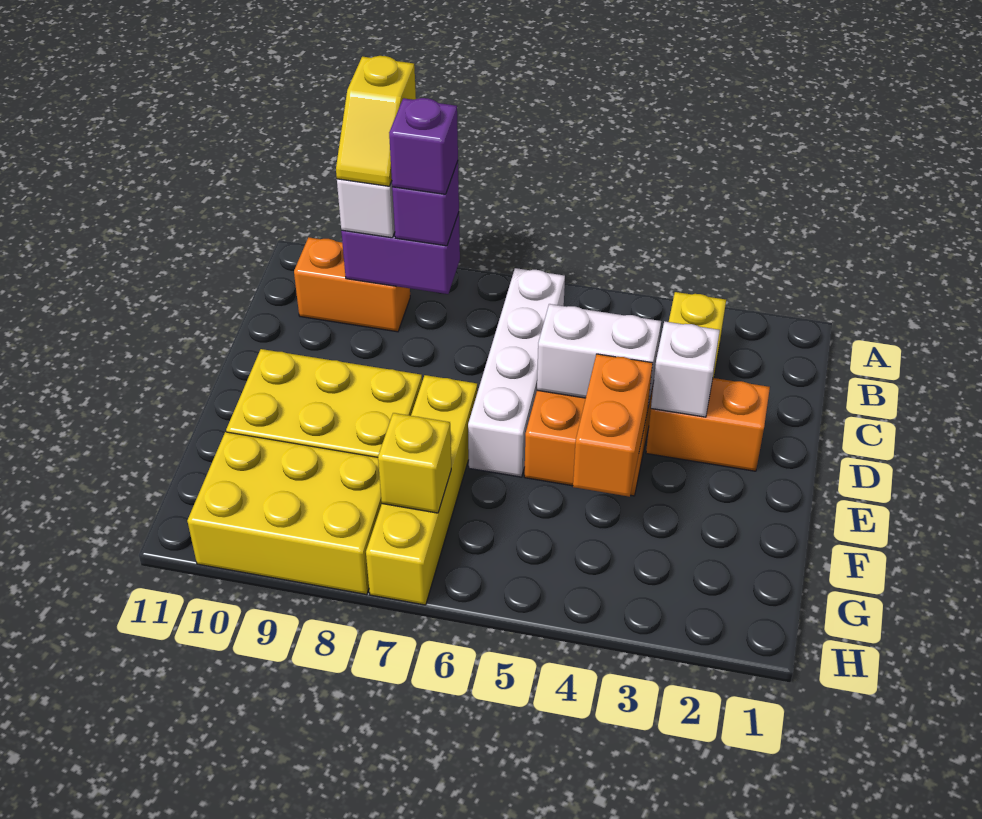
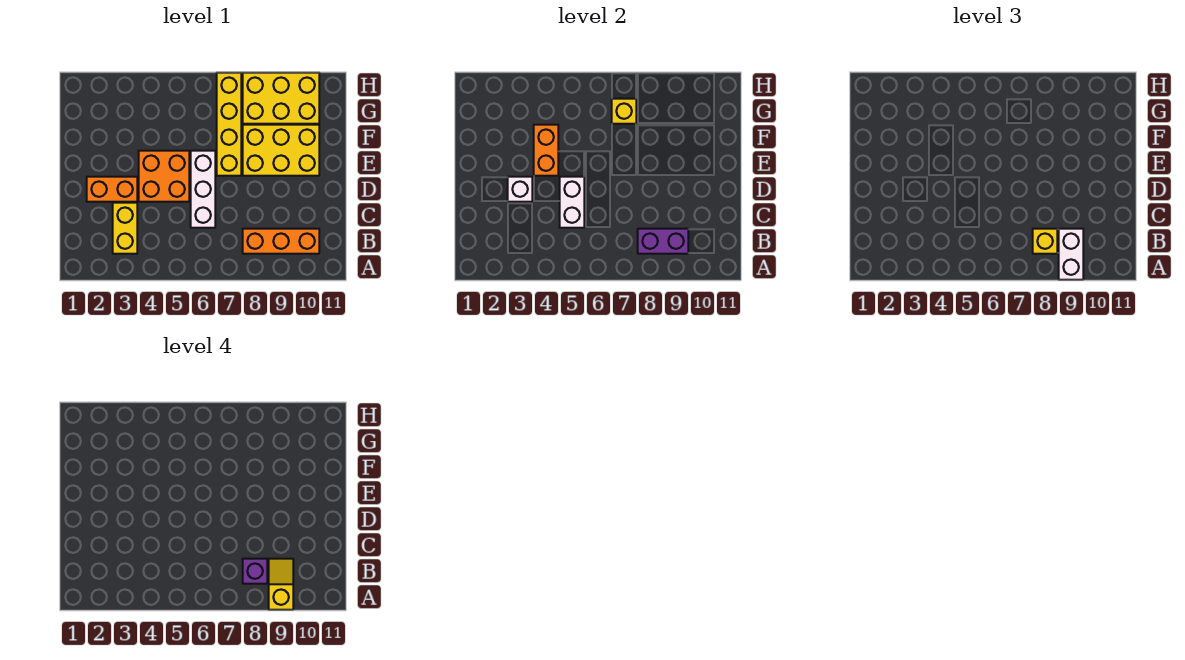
white brick B6:E6 level 1 -> white brick C6:E6 level 1
purple brick B8 level 3 -> yellow brick B8 level 3
orange brick B9:B10 level 1 -> orange brick B8:B10 level 1
white brick D4:D5 level 2 -> white brick C5:D5 level 2

